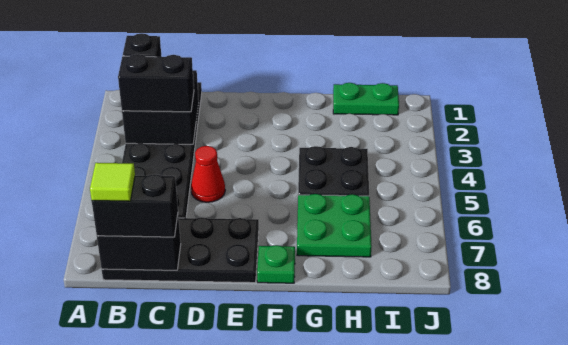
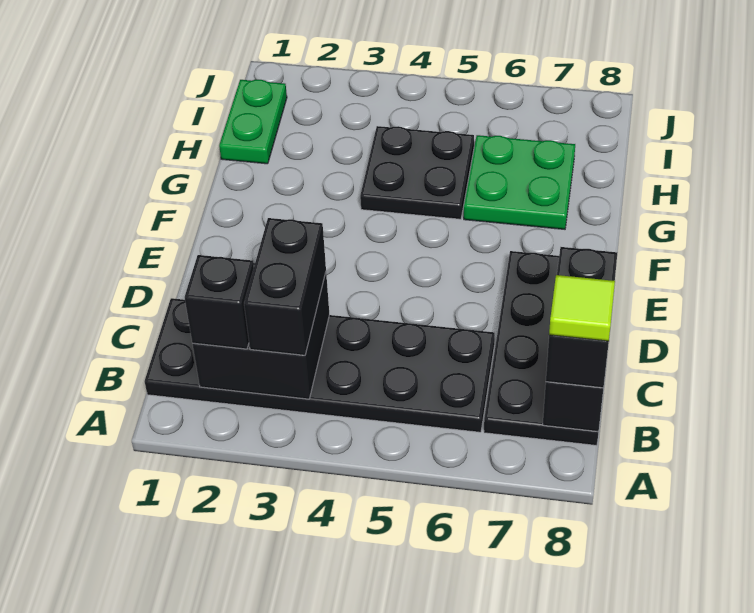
red cone D5 level 1 -> none
green plate F8 level 1 -> none

